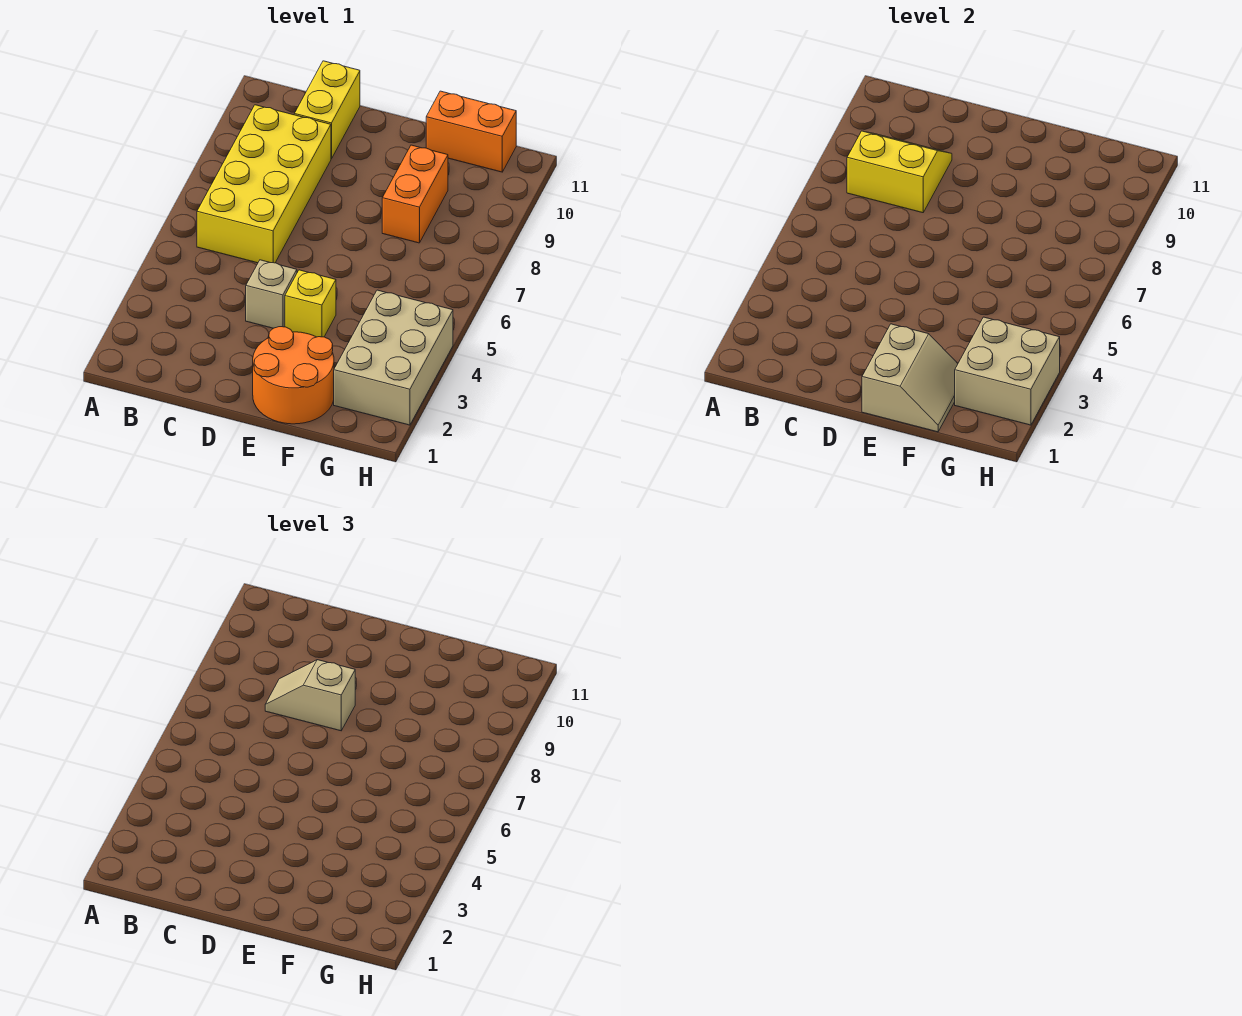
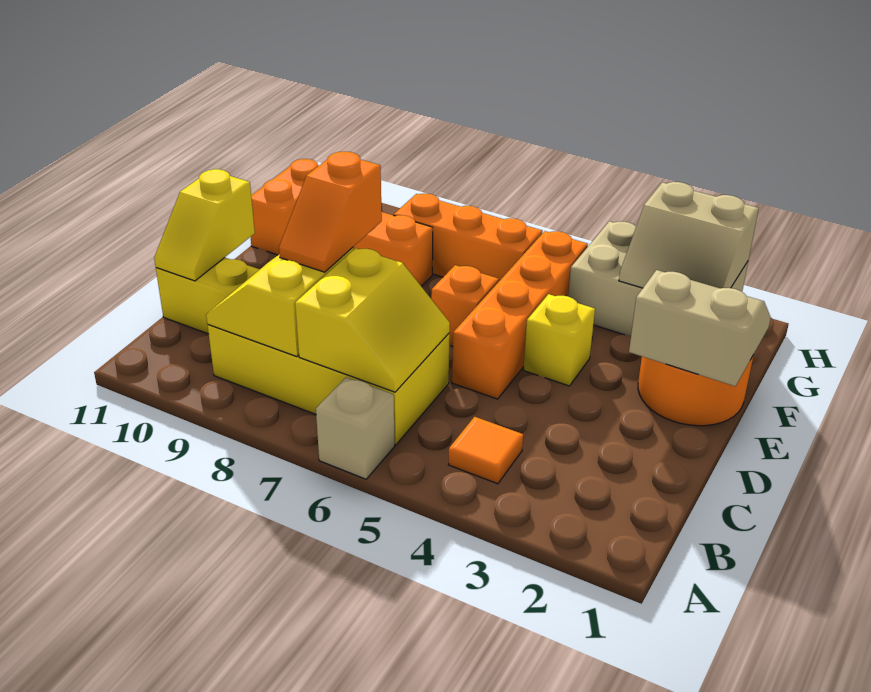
none -> orange tile B4 level 1
none -> yellow slope B6:C7 level 2 top 7
tan slope C8:D8 level 3 top D -> orange slope C8:D8 level 3 top D
none -> yellow slope C11:D11 level 2 top D
tan brick D4 level 1 -> tan brick A6 level 1
none -> orange brick D5:G5 level 1
none -> orange brick E6 level 1
tan brick G2:H3 level 2 -> tan slope G2:H3 level 2 top H
none -> orange brick G6:G8 level 1

